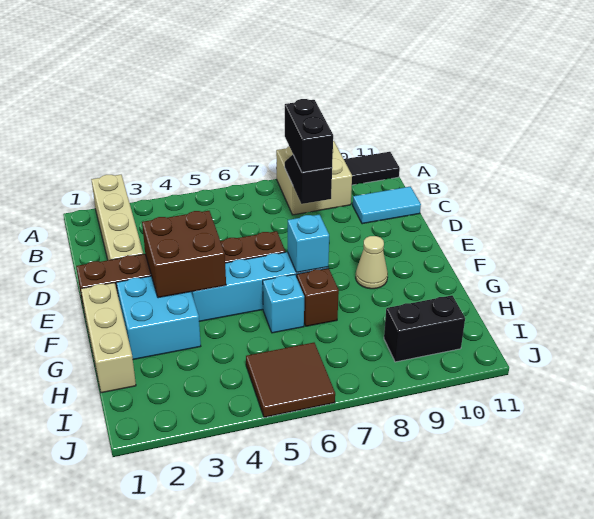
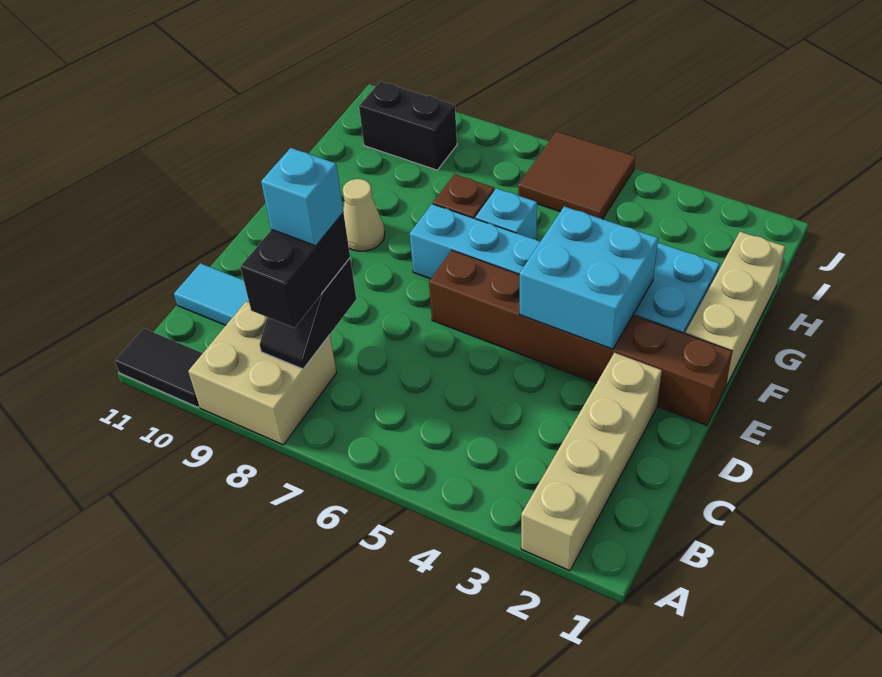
brown brick E3:F4 level 2 -> cyan brick E3:F4 level 2
cyan brick F7 level 2 -> cyan brick C8 level 4

